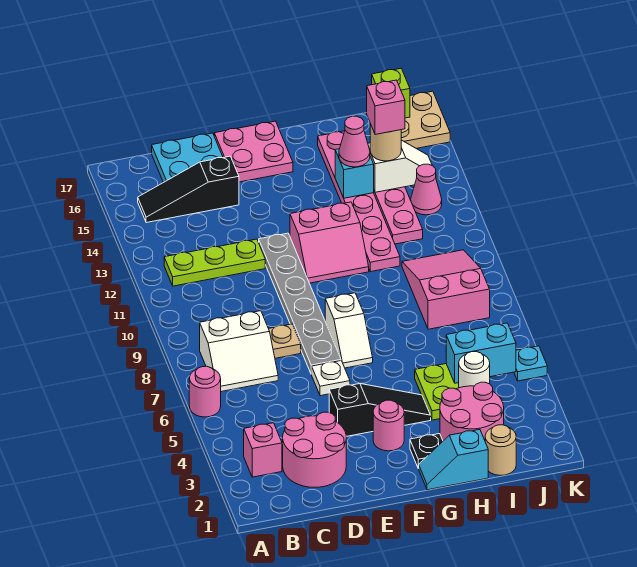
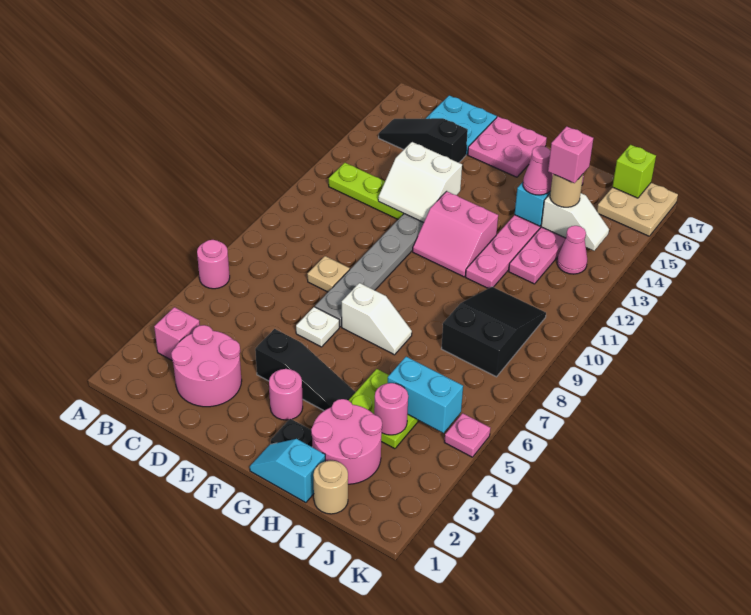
white slope B7:C8 level 1 top 8 -> white slope D12:E13 level 2 top 13
white slope F7:F8 level 1 top 8 -> white slope F7:G7 level 1 top F
white round brick I4 level 2 -> pink round brick I4 level 2
pink slope I8:J10 level 1 top 8 -> black slope I8:J10 level 1 top 8
cyan plate K5 level 1 -> pink plate K5 level 1

